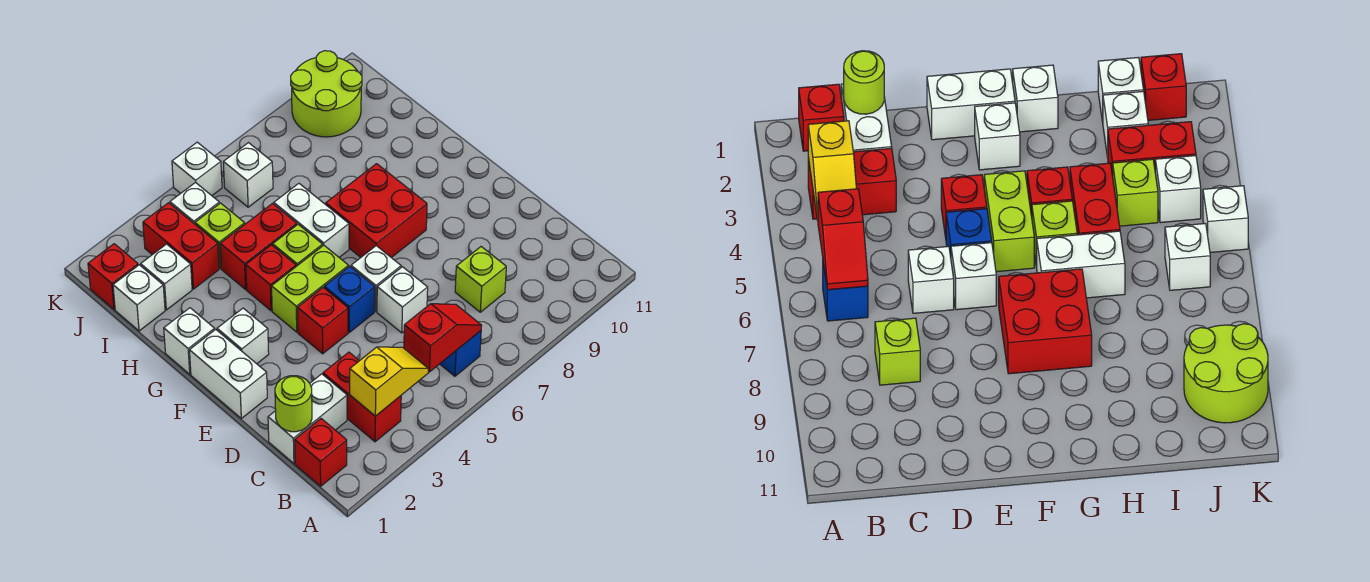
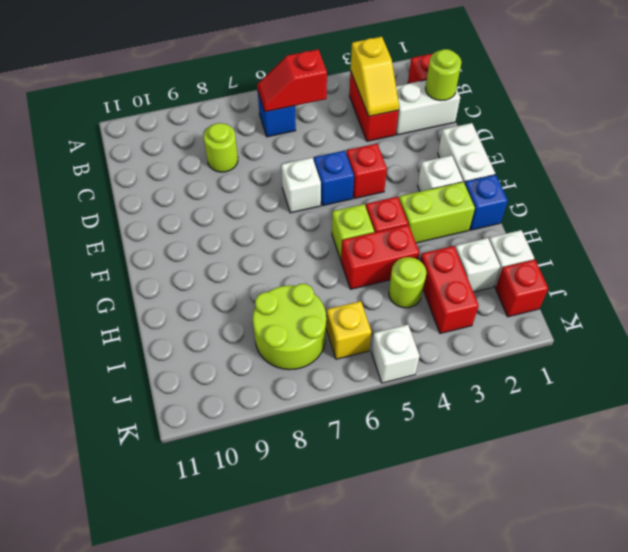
yellow slope B3:B4 level 2 top 3 -> yellow slope B3:C3 level 2 top B
lime brick C8 level 1 -> lime round brick C8 level 1
white brick D6 level 1 -> none
lime brick F4:F5 level 1 -> lime brick G2:G3 level 1
red brick F7:G8 level 1 -> none
white brick G1 level 1 -> blue brick G1 level 1
white brick G6:H6 level 1 -> none
lime brick I4 level 1 -> lime round brick I4 level 1
white brick J4 level 1 -> none
white brick J6 level 1 -> yellow brick J6 level 1
lime round brick J9:K10 level 1 -> lime round brick I7:J8 level 1

